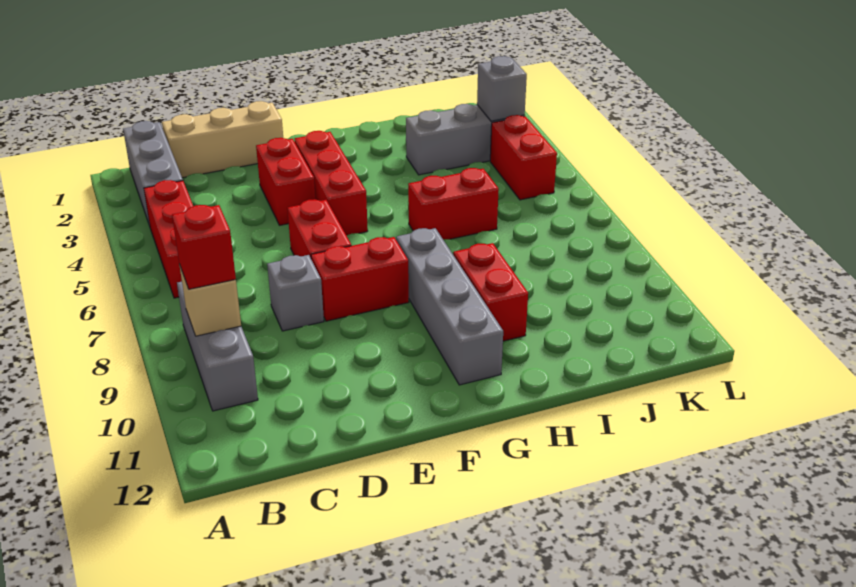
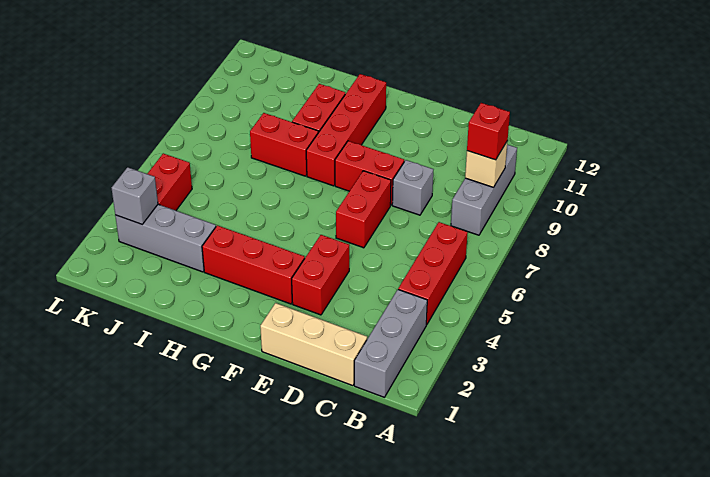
red brick F3:F5 level 1 -> red brick F3:H3 level 1
grey brick G8:G11 level 1 -> red brick G8:G11 level 1
red brick H6:I6 level 1 -> red brick H8:I8 level 1

